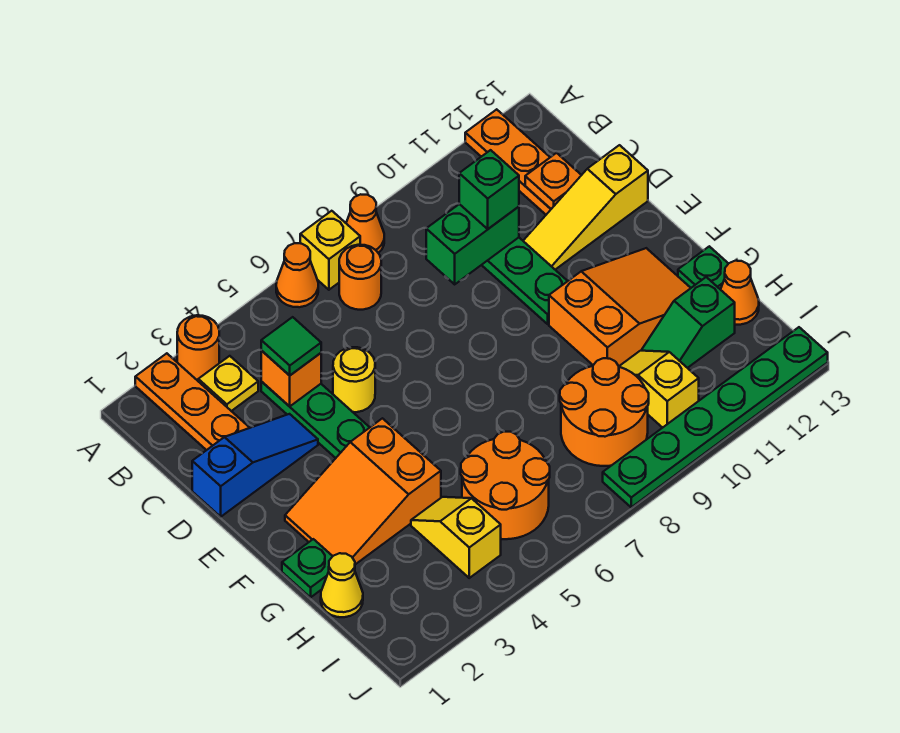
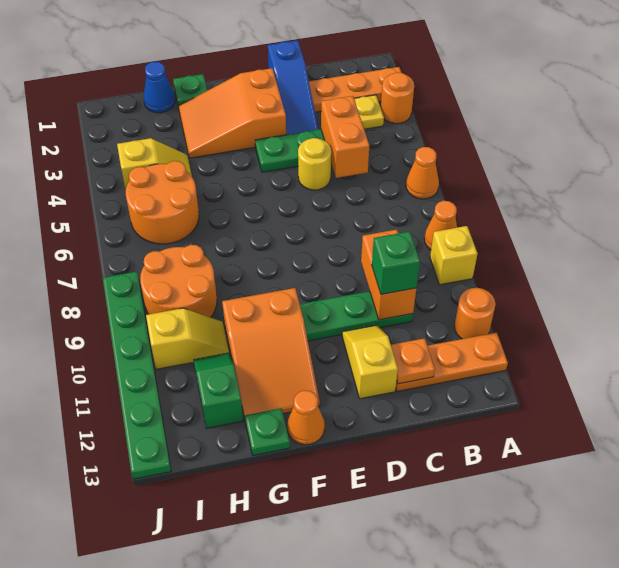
yellow brick A7 level 1 -> yellow brick A9 level 1
orange round brick B7 level 1 -> orange round brick A11 level 1
orange brick C4 level 2 -> orange brick C4:C5 level 2
green tile C4 level 3 -> none
green brick C9:C10 level 2 -> orange brick C9:C10 level 2
yellow slope D11:D13 level 1 top 13 -> yellow slope D11:D12 level 1 top 12
orange slope F2:G4 level 1 top 4 -> orange slope E2:G3 level 1 top E
yellow cone H1 level 1 -> blue cone H1 level 1
orange cone H13 level 1 -> orange cone F13 level 1

